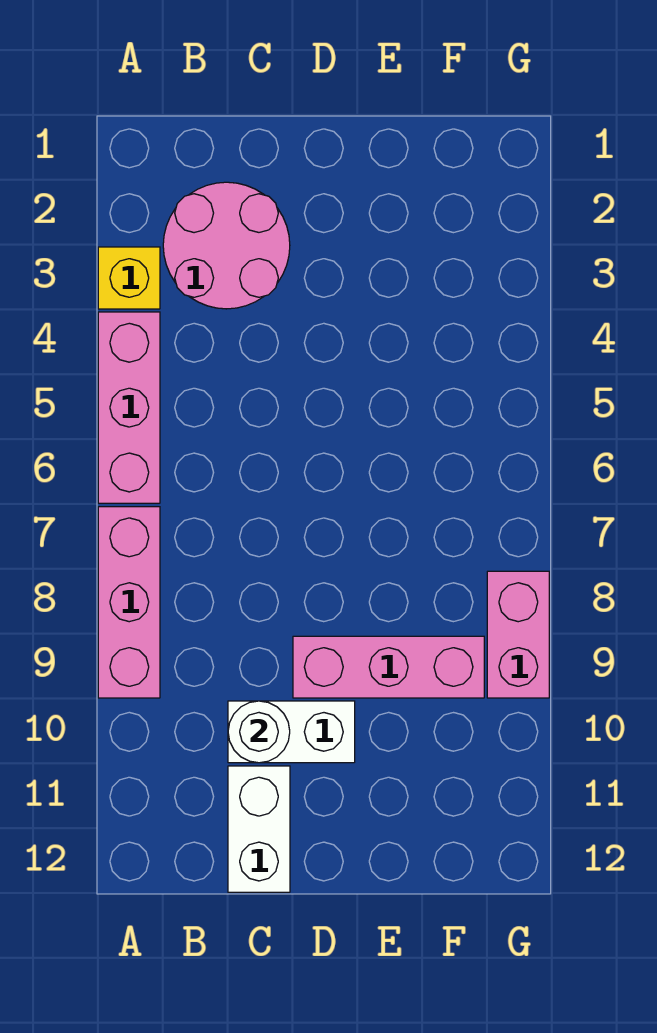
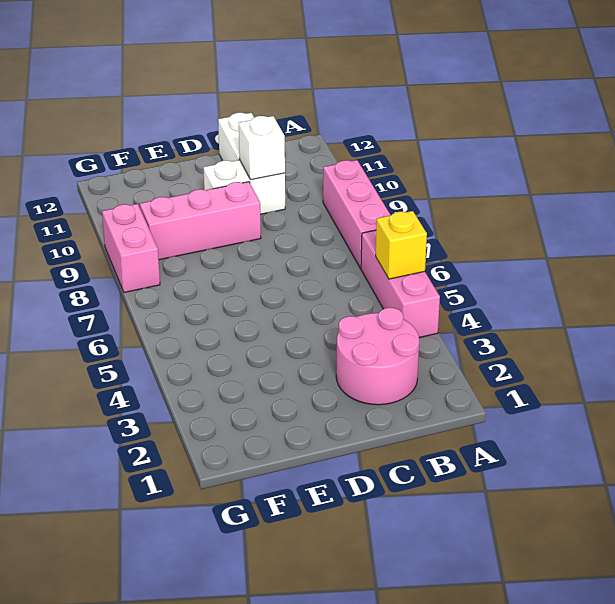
yellow brick A3 level 1 -> yellow brick A5 level 2
white round brick C10 level 2 -> white brick C10 level 2

